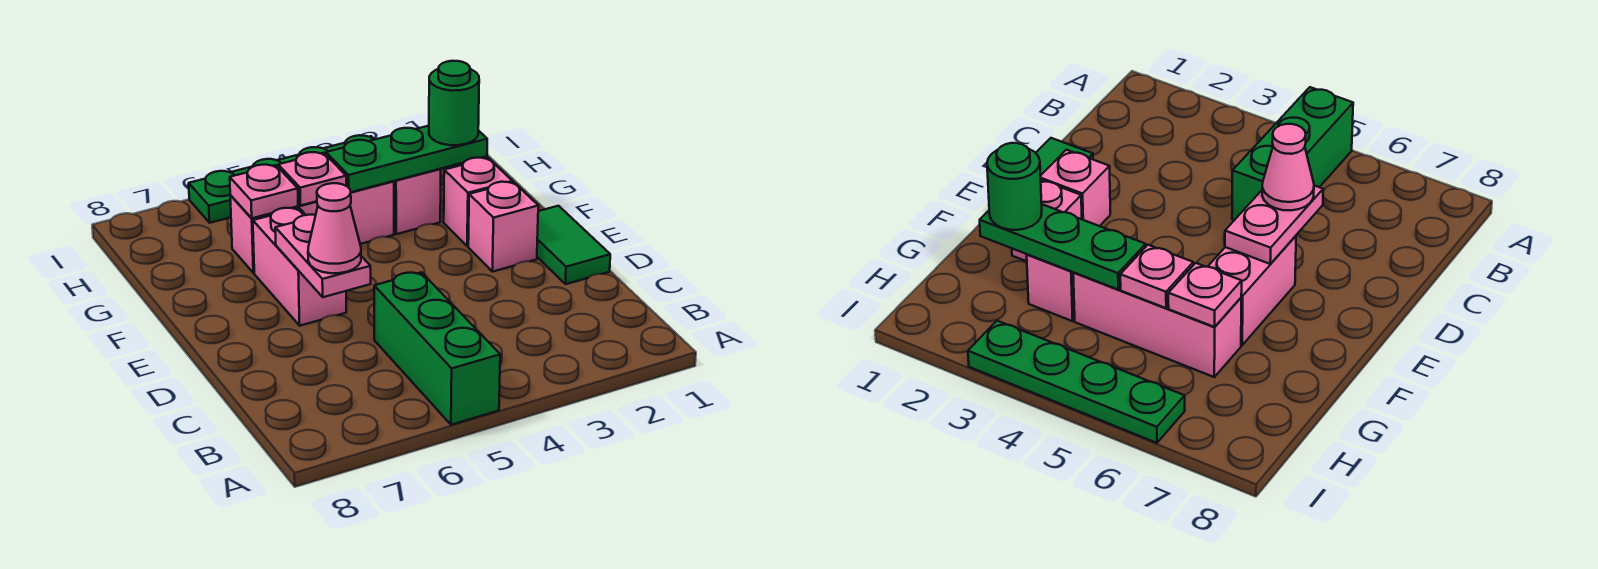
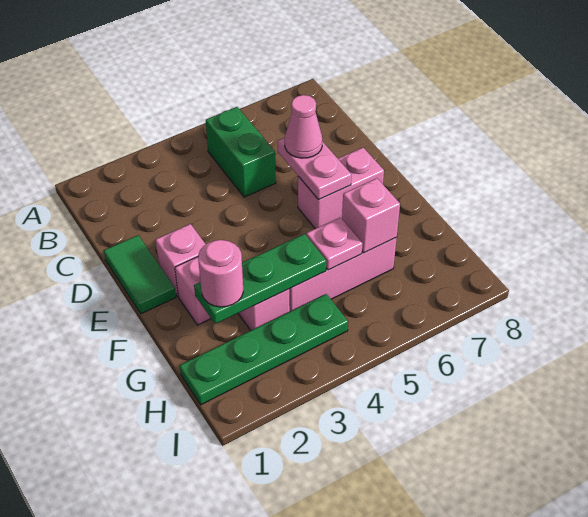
green brick A5:C5 level 1 -> green brick B5:C5 level 1
pink brick E6:F6 level 1 -> pink brick E6:E7 level 1
green round brick G2 level 3 -> pink round brick G2 level 3
pink plate G6 level 2 -> pink brick G6 level 2
green plate I3:I6 level 1 -> green plate H1:H4 level 1

